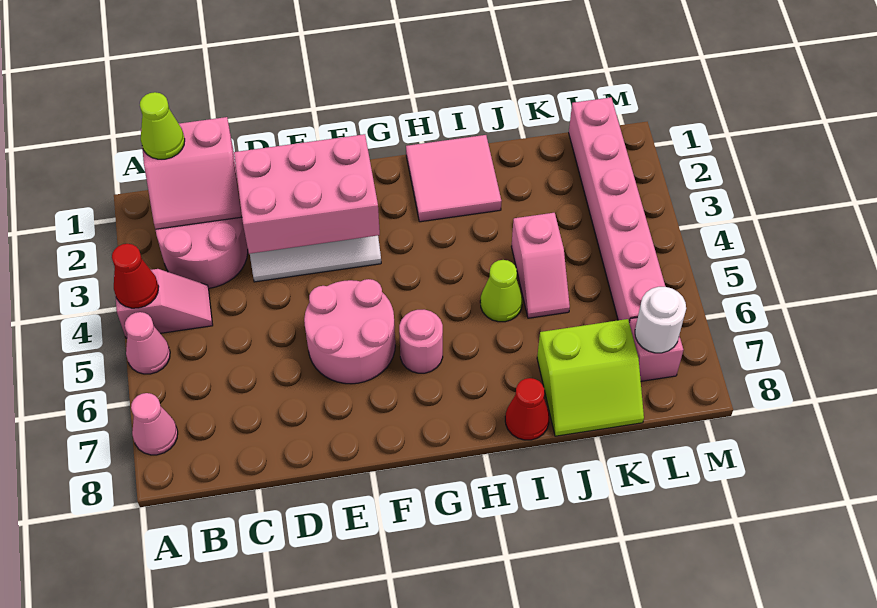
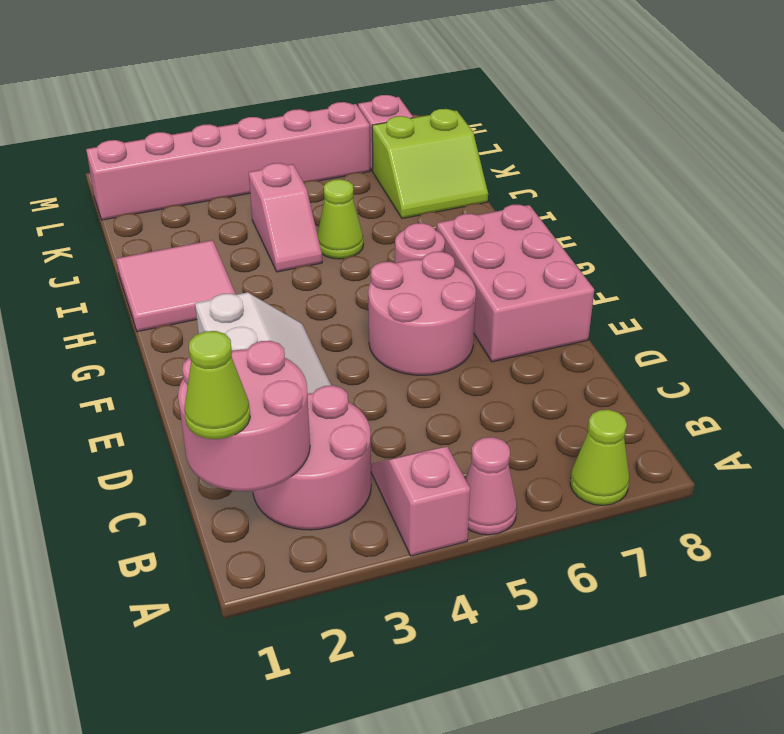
red cone A4 level 2 -> none
pink cone A7 level 1 -> lime cone A7 level 1
pink slope B1:C2 level 2 top 1 -> pink round brick B1:C2 level 2
pink brick D2:F3 level 2 -> pink brick E7:G8 level 1
red cone I8 level 1 -> none
pink slope J4:J5 level 1 top 4 -> pink slope I4:J4 level 1 top J
lime slope J7:K8 level 1 top 7 -> lime slope J7:K8 level 1 top K
white round brick L7 level 2 -> none

